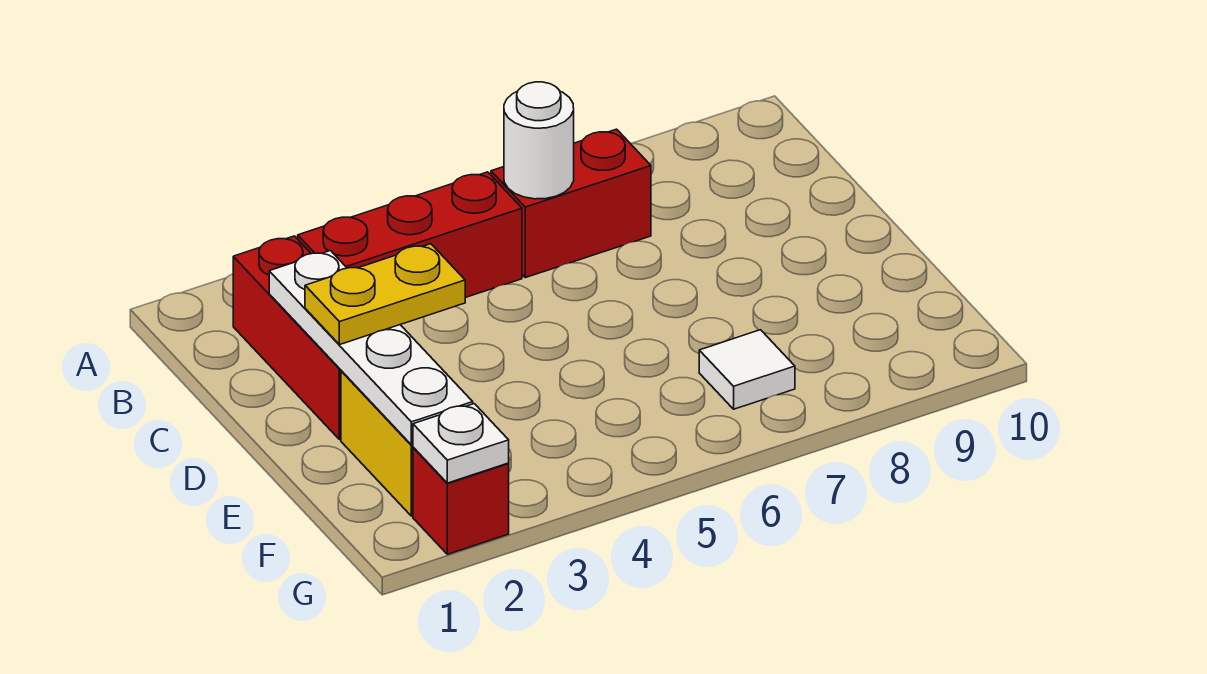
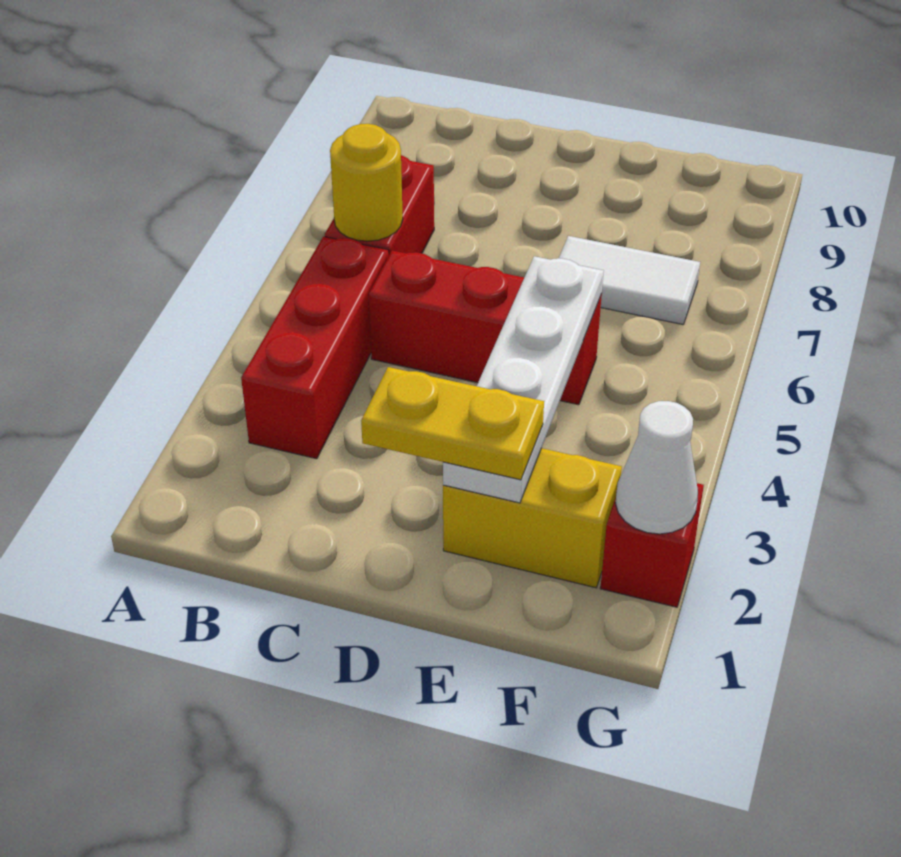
red brick B2:D2 level 1 -> red brick C5:E5 level 1
white round brick B6 level 2 -> yellow round brick B6 level 2
white plate C2:F2 level 2 -> white plate E2:E5 level 2
yellow plate D2:D3 level 3 -> yellow plate D2:E2 level 3
white tile F7 level 1 -> white tile E7:F7 level 1
white plate G2 level 2 -> white cone G2 level 2

